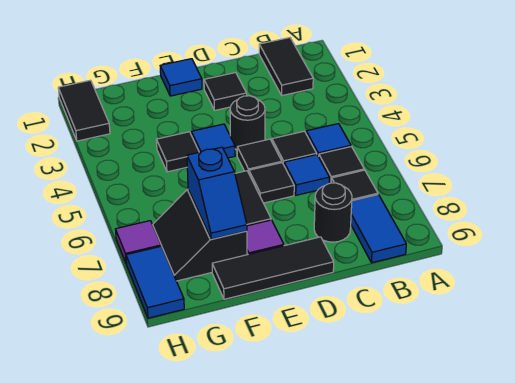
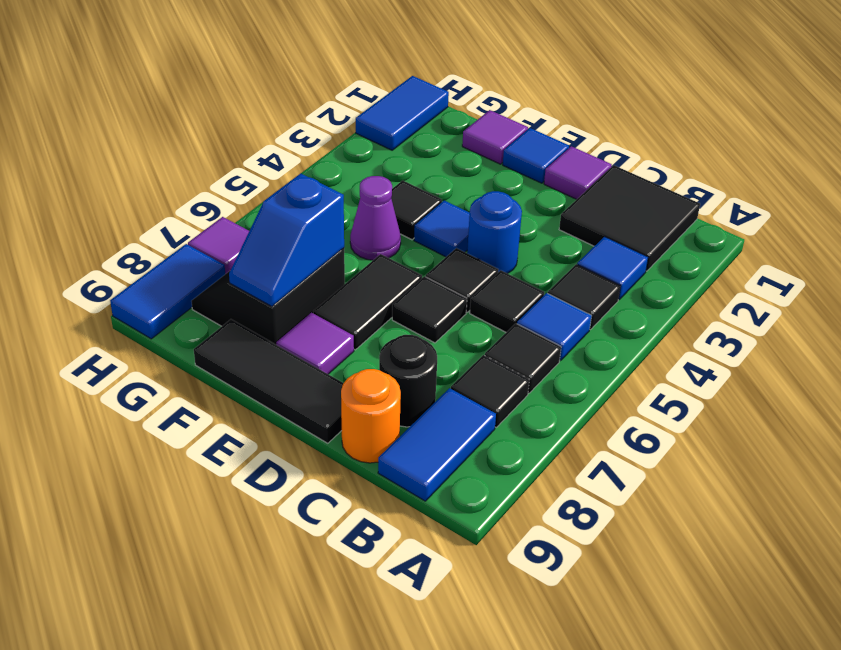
black tile B1:B2 level 1 -> black tile B1:C2 level 1
blue tile C6 level 1 -> blue tile B3 level 1
none -> orange round brick C9 level 1
none -> purple tile D1 level 1
black tile D2 level 1 -> black tile B4 level 1
black round brick D4 level 1 -> blue round brick D4 level 1
none -> purple tile F1 level 1
none -> purple cone F5 level 1
black tile H1:H2 level 1 -> blue tile H1:H2 level 1

